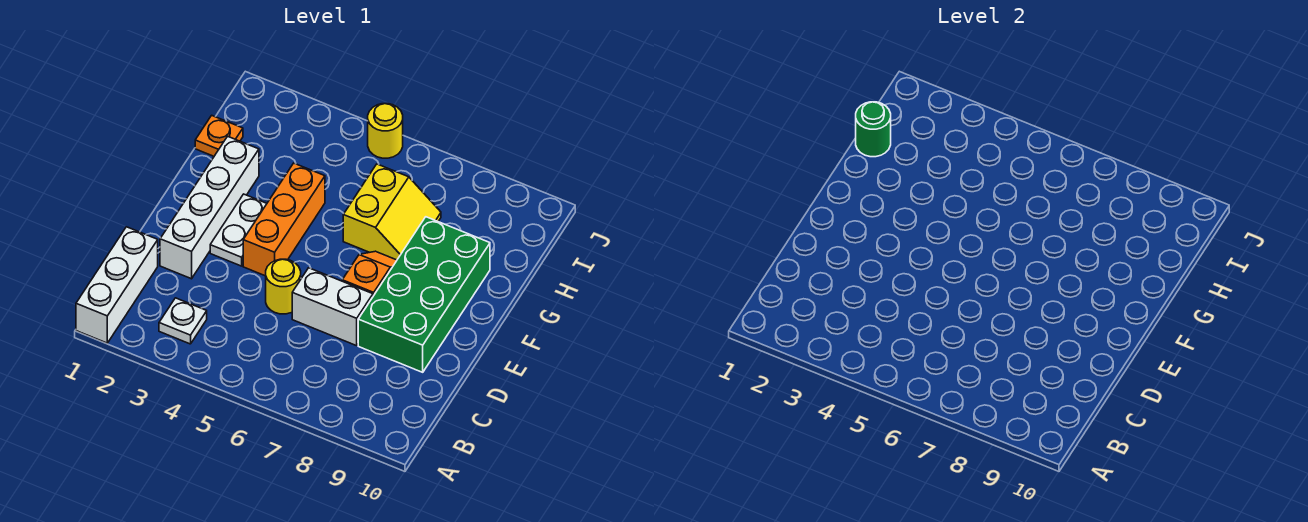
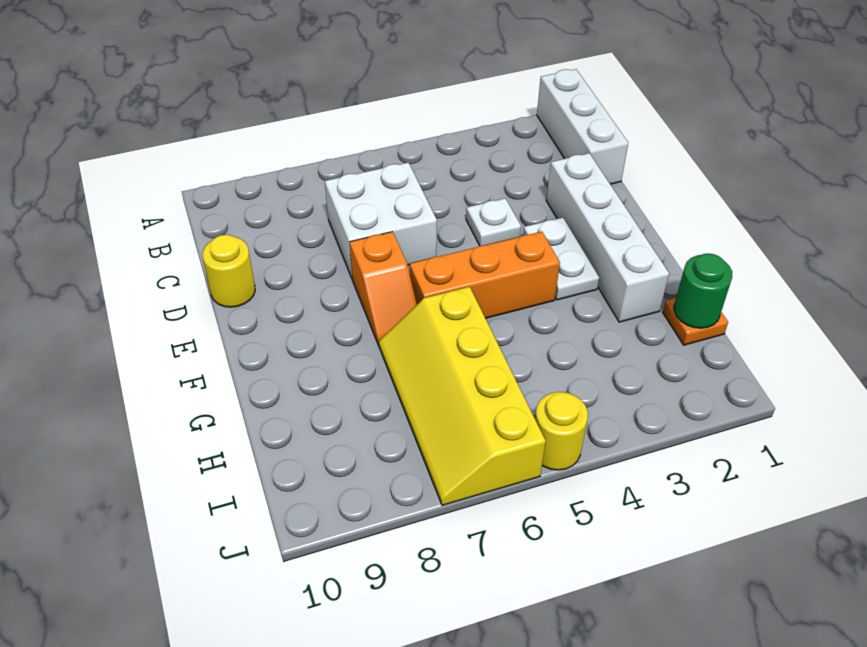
white plate B3 level 1 -> white plate D4 level 1
yellow round brick D5 level 1 -> yellow round brick D10 level 1
white brick D6:D7 level 1 -> white brick C6:D7 level 1
green brick D8:G9 level 1 -> none
orange brick E4:G4 level 1 -> orange brick F4:F6 level 1
yellow slope G6:H7 level 1 top 6 -> yellow slope G6:J7 level 1 top 6

